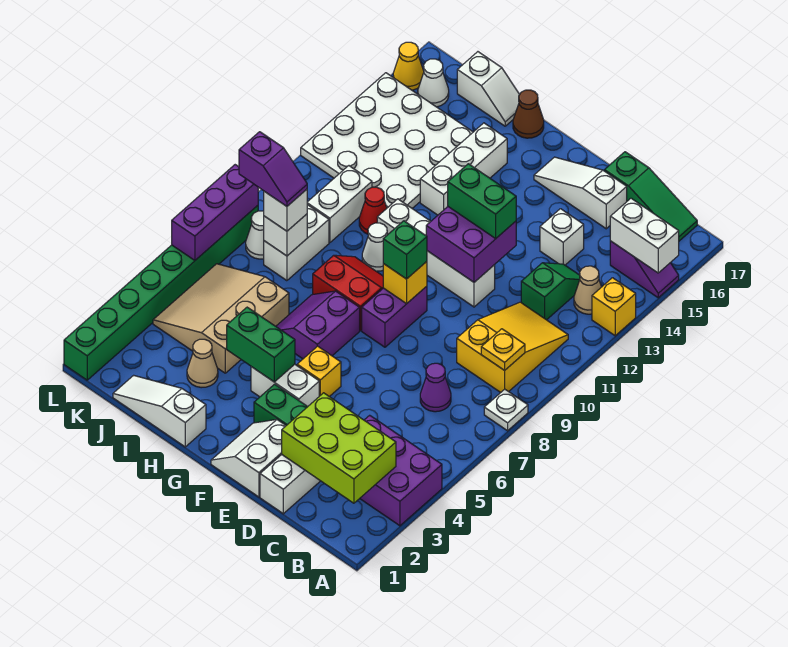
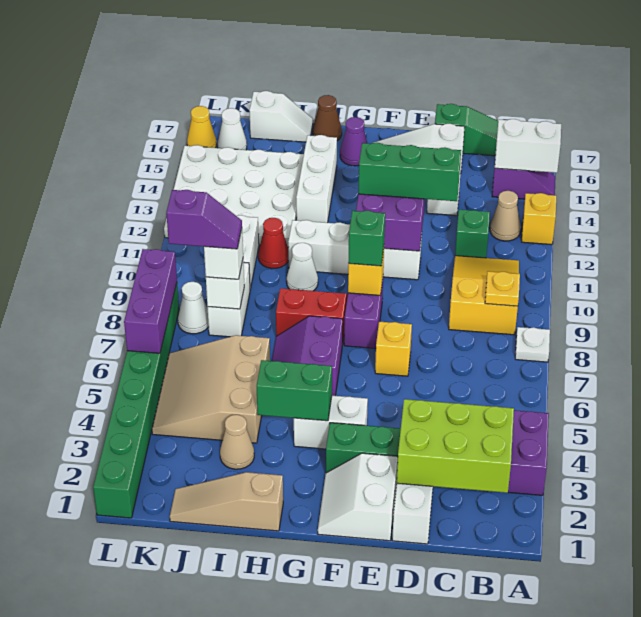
purple cone C7 level 1 -> purple cone G16 level 1
green brick E12:F12 level 3 -> green brick D12:F12 level 3
yellow brick F5 level 1 -> yellow brick E7 level 1
white slope H1:J1 level 1 top H -> tan slope H1:J1 level 1 top H

